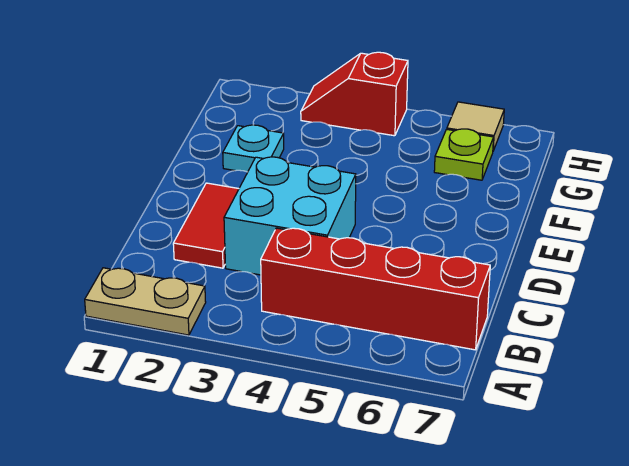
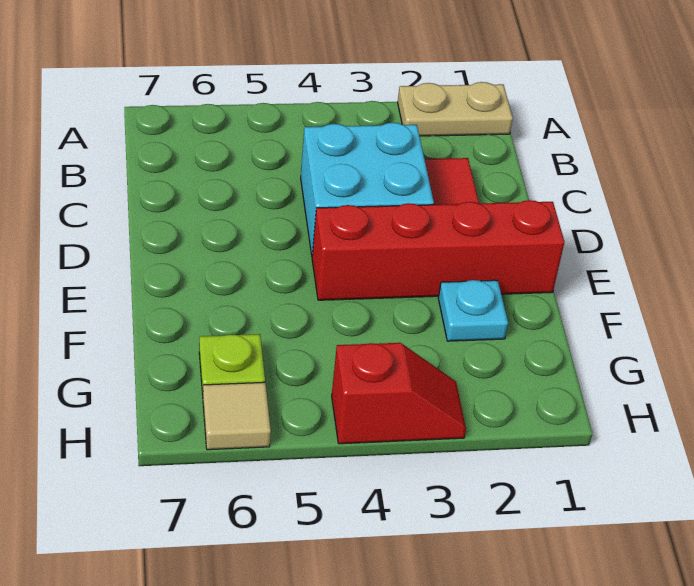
red brick B4:B7 level 1 -> red brick E1:E4 level 1

